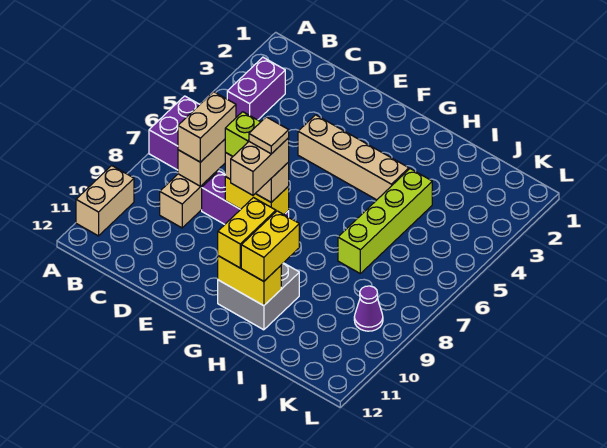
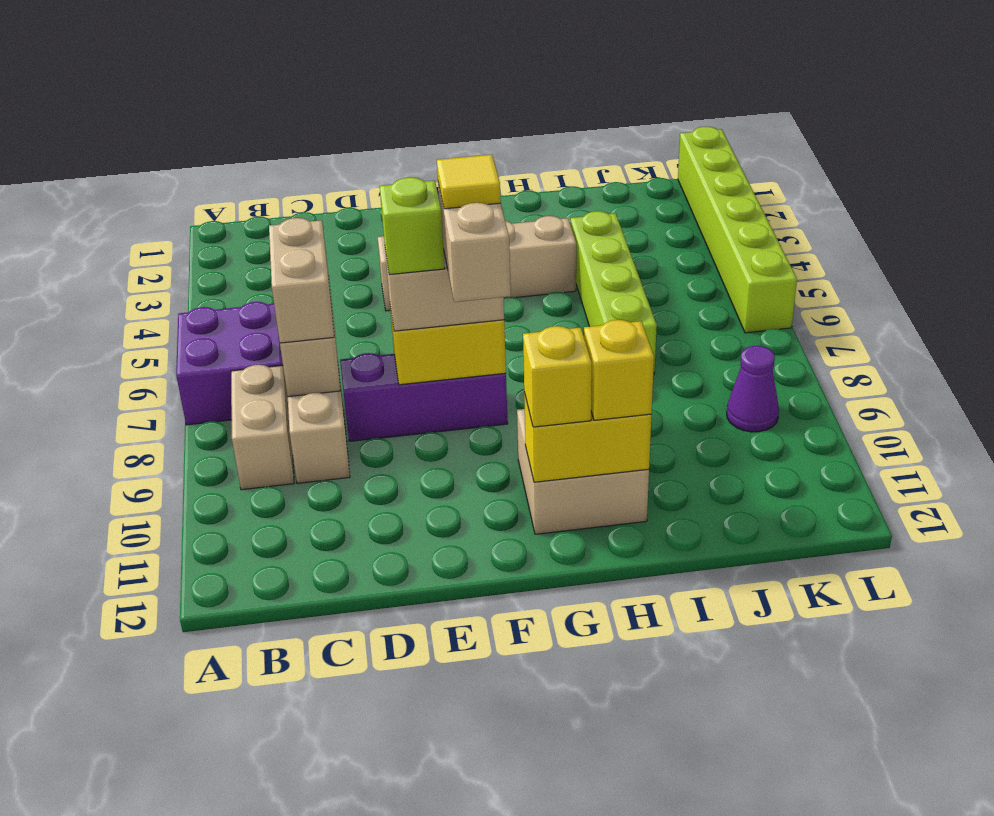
tan brick A10:A11 level 1 -> tan brick B8:B9 level 1
purple brick B3:B4 level 1 -> none
tan tile F8 level 5 -> yellow tile F8 level 5
grey brick G10:H11 level 1 -> tan brick G10:H11 level 1
yellow brick G10:G11 level 3 -> yellow brick G11 level 3
yellow brick H10:H11 level 3 -> yellow brick H11 level 3
none -> lime brick L1:L6 level 1

